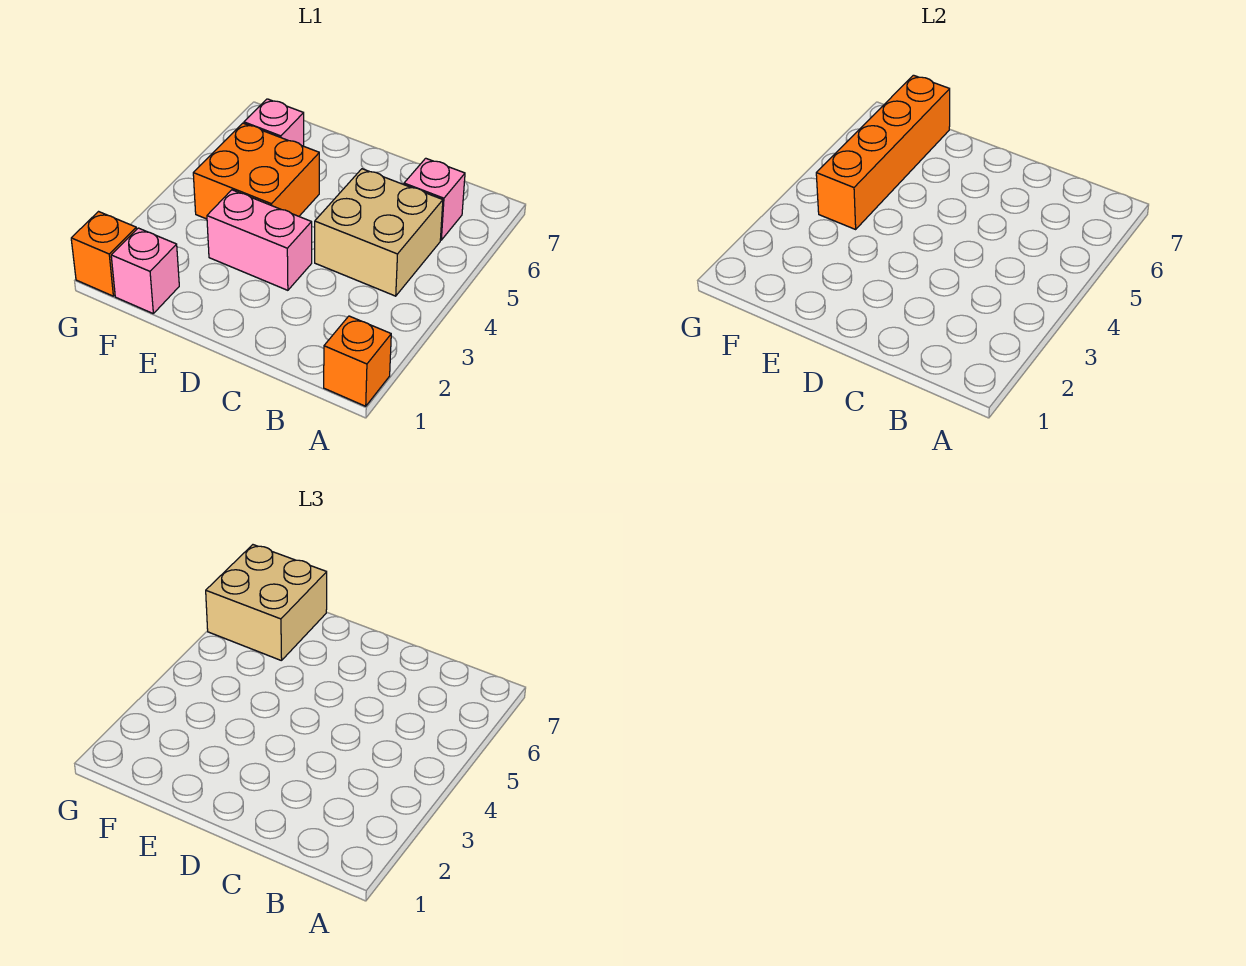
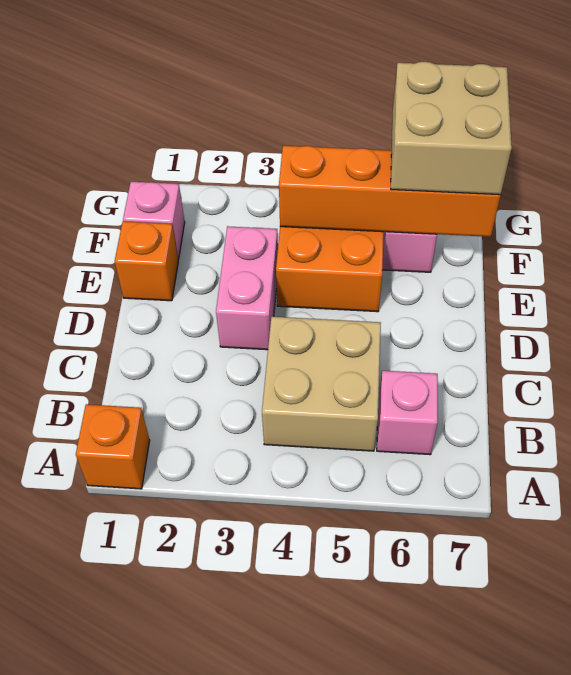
orange brick G1 level 1 -> orange brick E1 level 1

